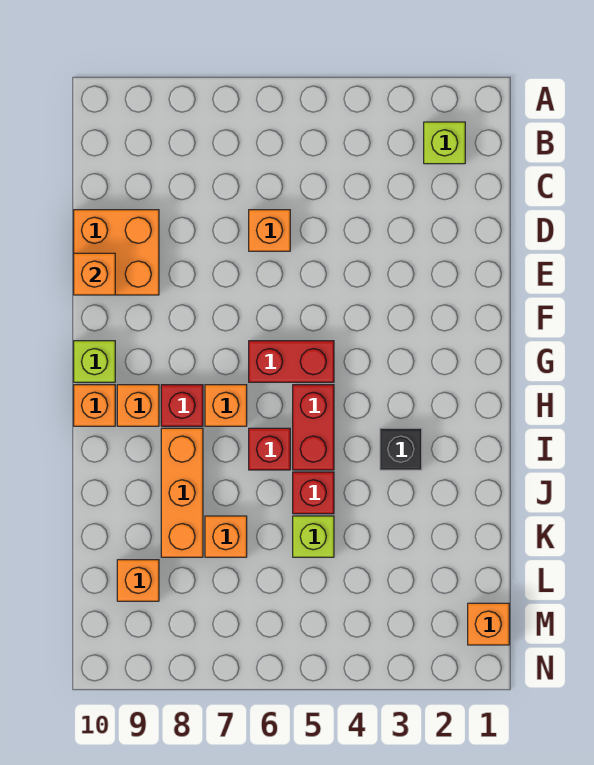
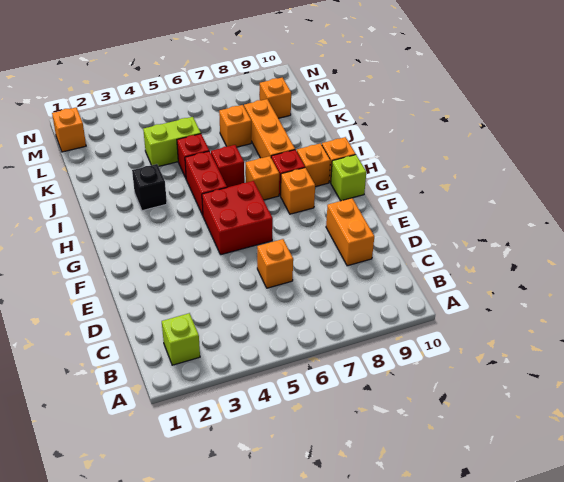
orange brick D9:E10 level 1 -> orange brick D9:E9 level 1
orange brick E10 level 2 -> orange brick G8 level 1
red brick G5:G6 level 1 -> red brick F5:G6 level 1
lime brick K5 level 1 -> lime brick K4:K5 level 1

